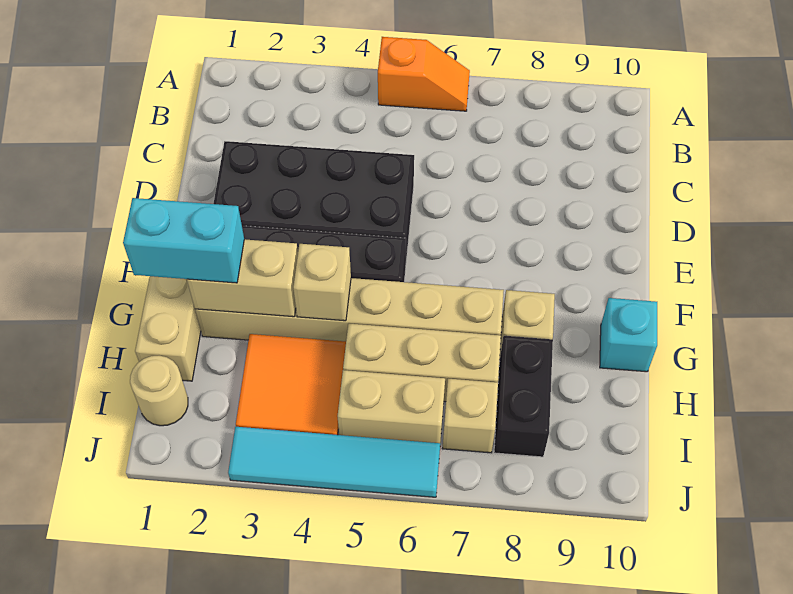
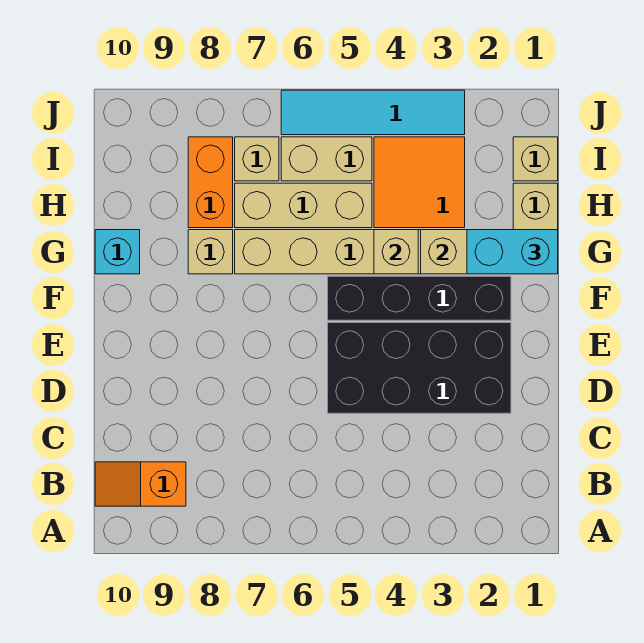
orange slope A5:A6 level 1 top 5 -> orange slope B9:B10 level 1 top 9
black brick H8:I8 level 1 -> orange brick H8:I8 level 1
tan round brick I1 level 1 -> tan brick I1 level 1

